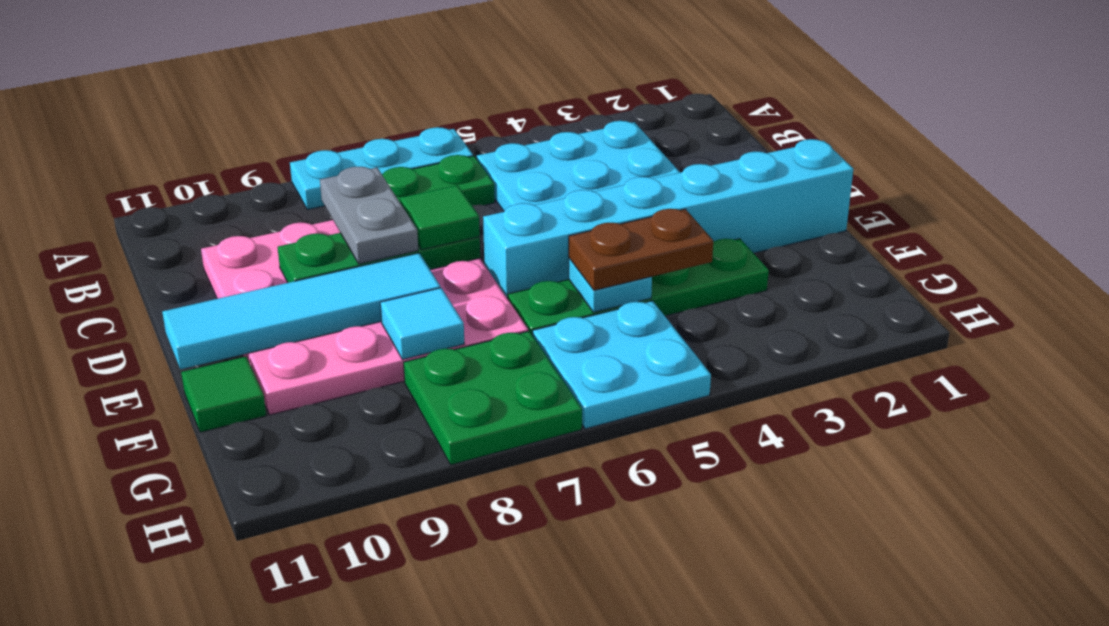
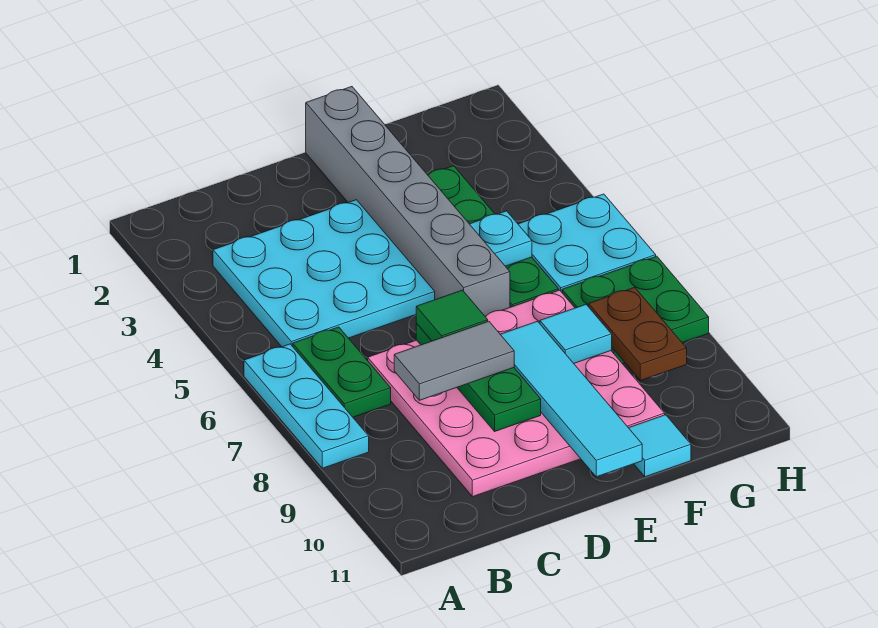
grey plate C8:D8 level 3 -> grey tile C8:D8 level 3
cyan brick E1:E6 level 1 -> grey brick E1:E6 level 1
brown plate F4:F5 level 3 -> brown plate G8:G9 level 2
green tile F11 level 1 -> cyan tile F11 level 1

